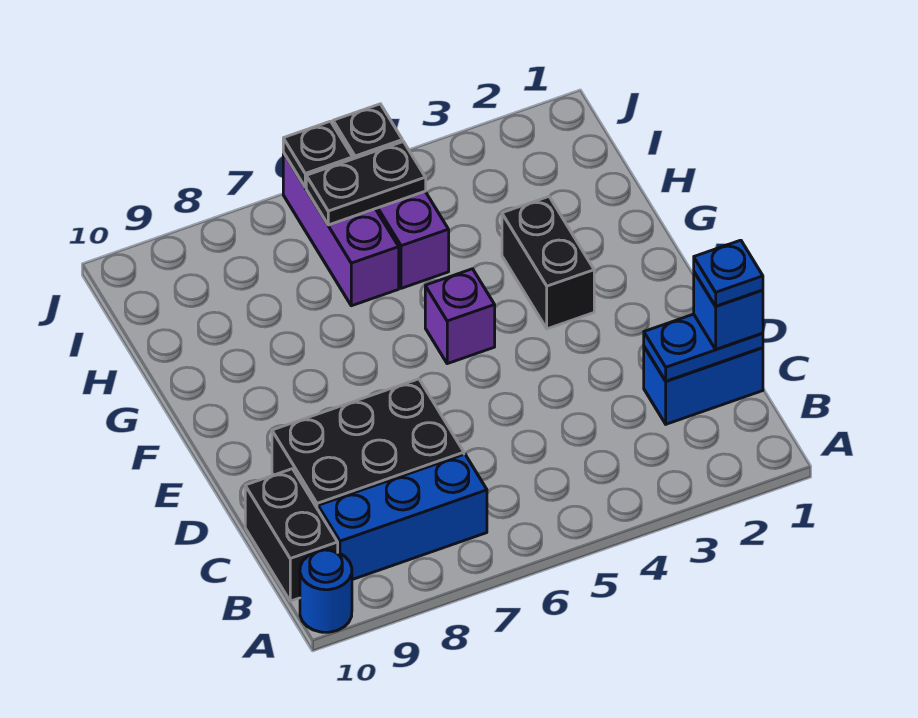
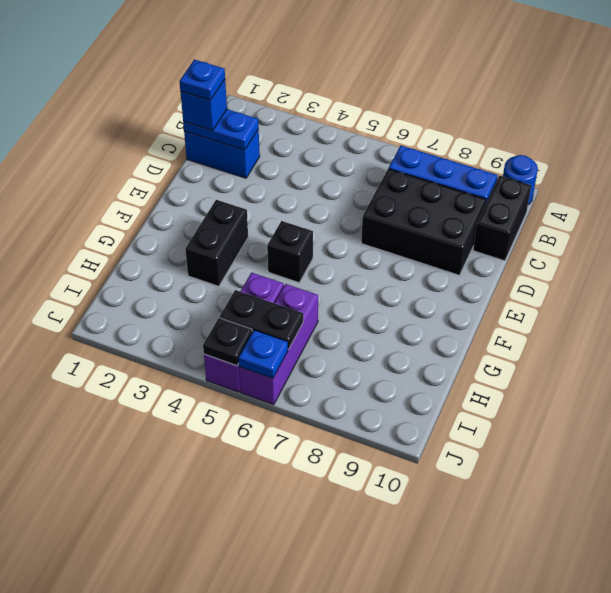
purple brick F5 level 1 -> black brick F5 level 1
black plate J6 level 2 -> blue plate J6 level 2

